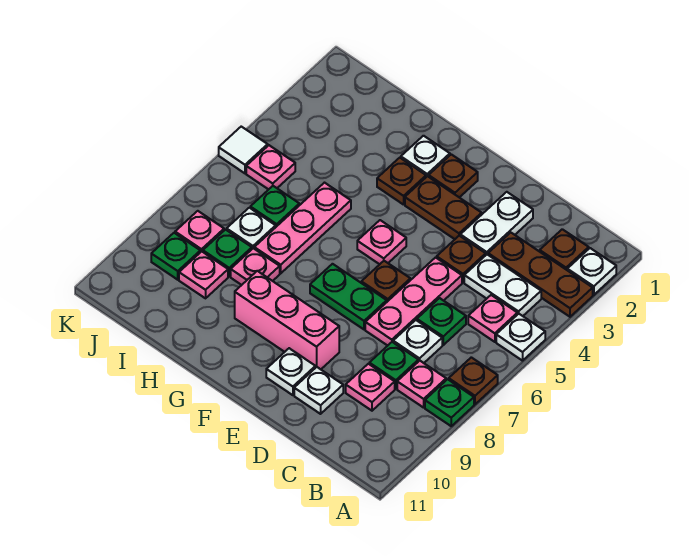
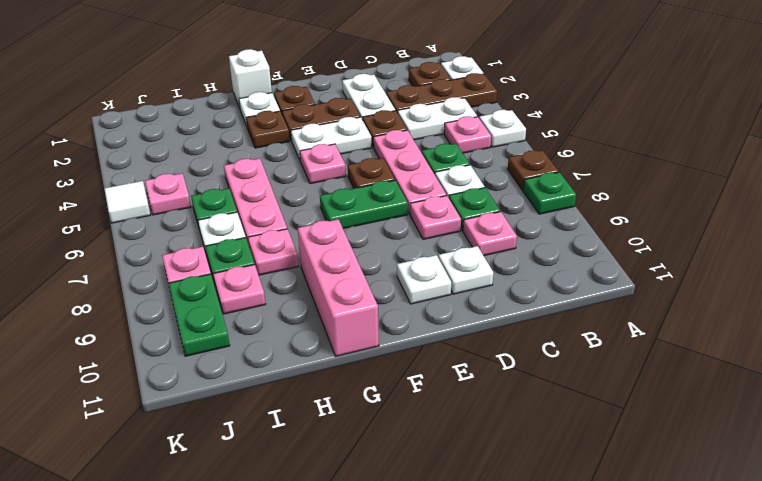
pink plate B8 level 1 -> pink plate D8 level 1
none -> white plate E4:F4 level 1
pink brick E9:G9 level 1 -> pink brick G9:G11 level 1
none -> white brick G1 level 1
green plate J9 level 1 -> green plate J9:J10 level 1

